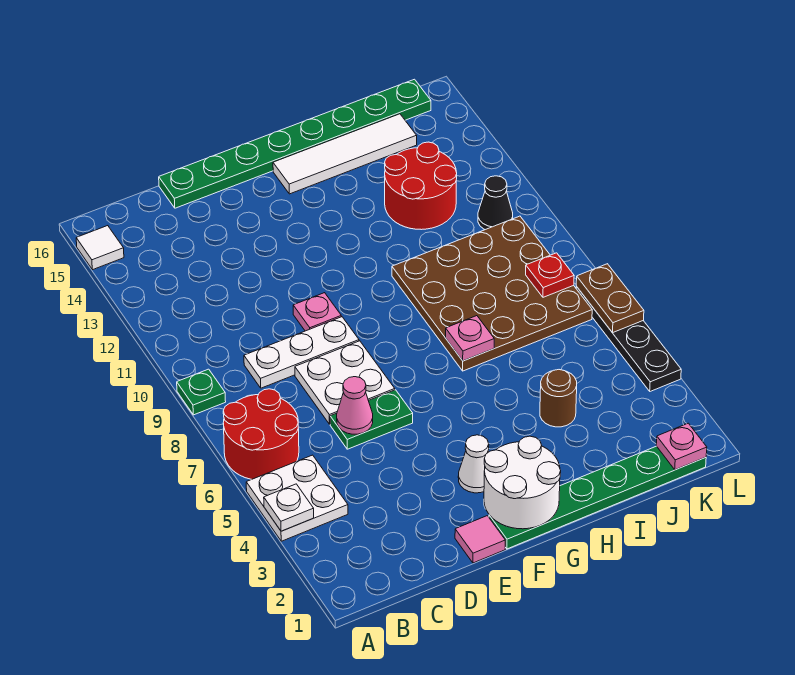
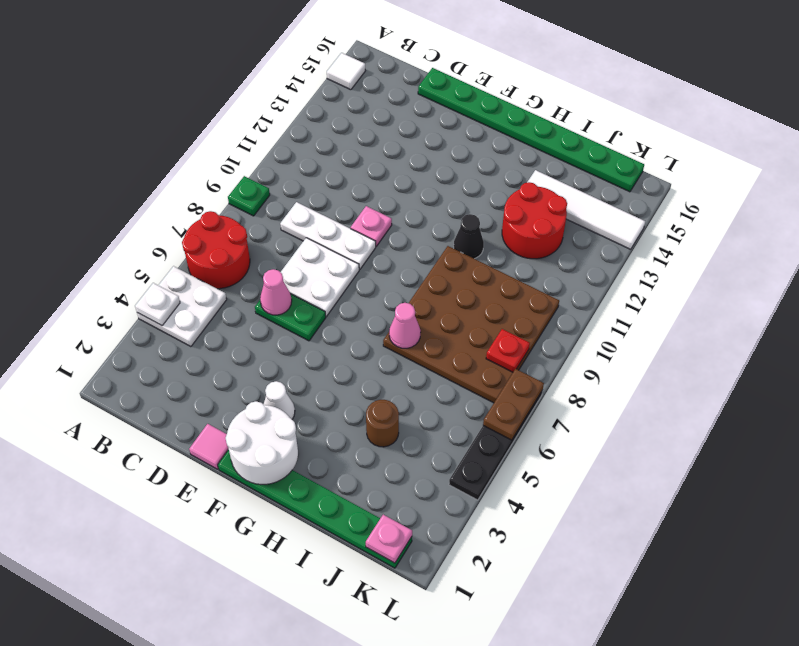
white tile G15:J15 level 1 -> white tile I14:L14 level 1
pink plate H7 level 2 -> pink cone H7 level 2
black cone K11 level 1 -> black cone H11 level 1

